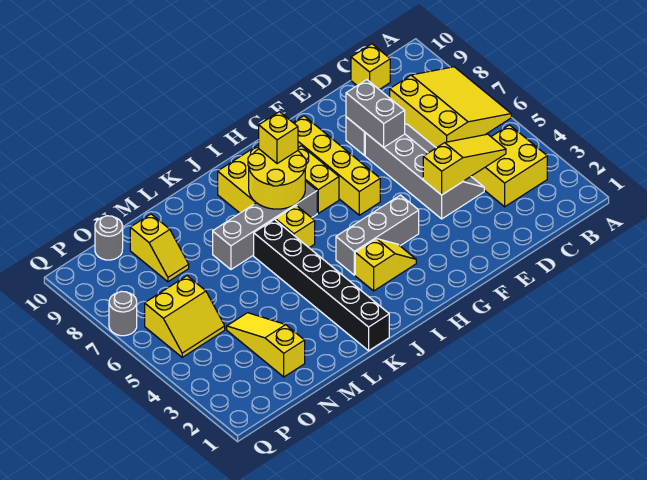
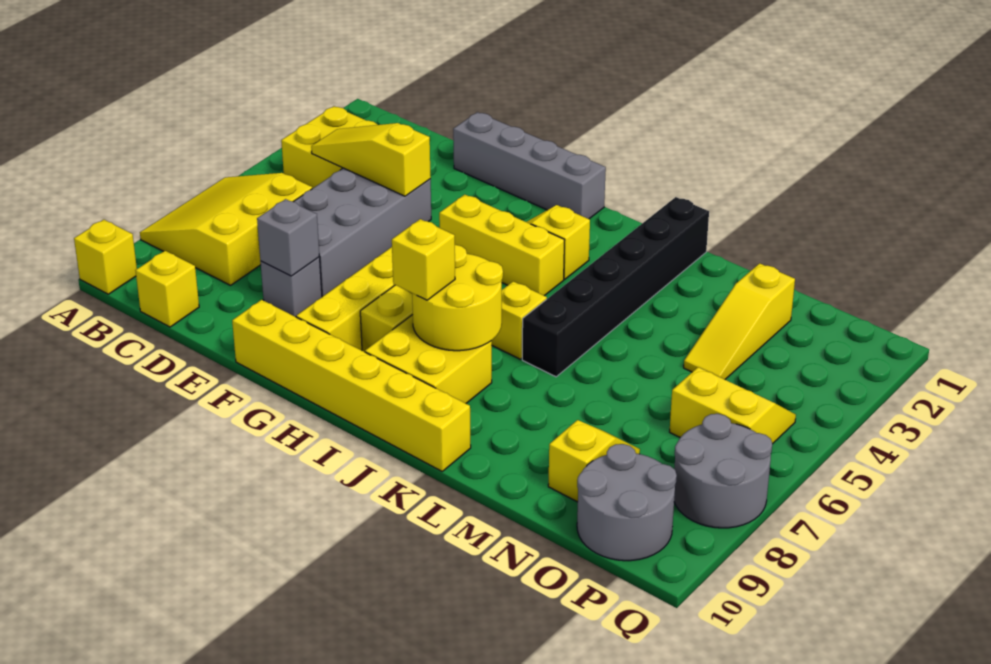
none -> yellow brick A10 level 1
grey slope D4:E7 level 1 top E -> grey brick D4:E7 level 1
grey brick E7:E8 level 2 -> grey brick E8 level 2
none -> yellow brick F10:K10 level 1
grey brick G4:I4 level 1 -> yellow brick G4:I4 level 1
grey brick I7:L7 level 1 -> grey brick E1:H1 level 1
grey round brick O10 level 1 -> grey round brick O9:P10 level 1
grey round brick Q7 level 1 -> grey round brick P7:Q8 level 1

